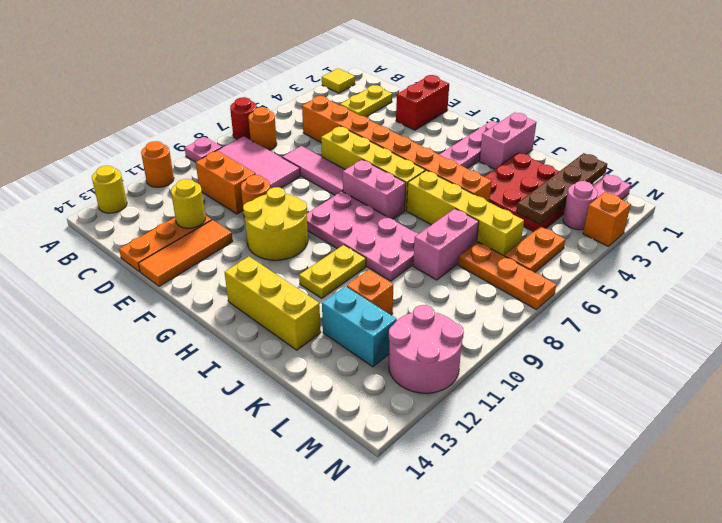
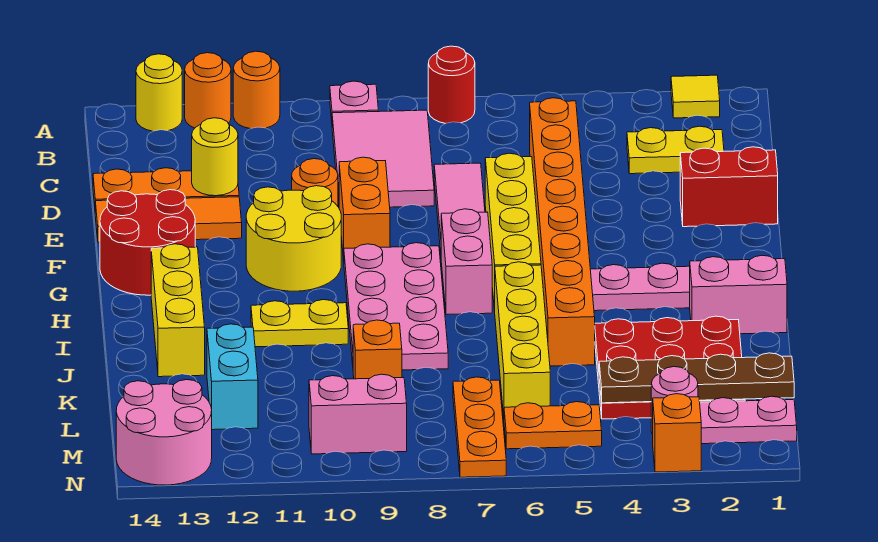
orange round brick B7 level 1 -> orange round brick A12 level 1
orange brick C10:D10 level 1 -> orange brick E9:F9 level 1
none -> red round brick F13:G14 level 1
pink brick K7:K8 level 1 -> pink brick M9:M10 level 1
orange brick K11 level 1 -> orange brick K9 level 1
pink round brick M11:N12 level 1 -> pink round brick M13:N14 level 1

